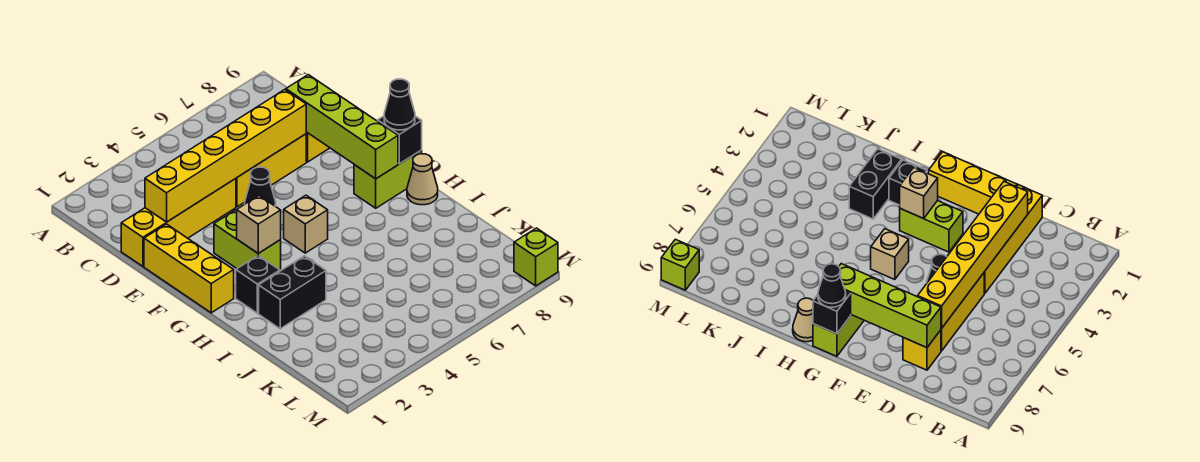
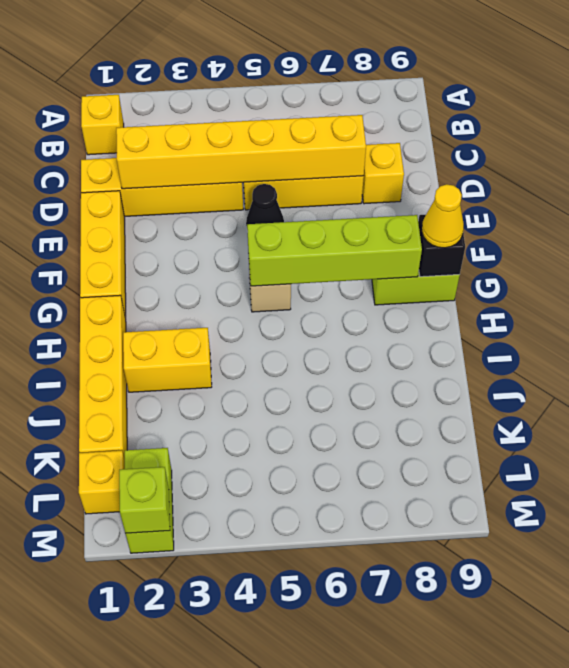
none -> yellow brick B1 level 1
lime brick D8:G8 level 2 -> lime brick G5:G8 level 2
lime brick F3:G3 level 1 -> lime brick L2:M2 level 1
tan brick G3 level 2 -> none
black cone G9 level 3 -> yellow cone G9 level 3
none -> yellow brick H1:K1 level 1
black brick H2 level 1 -> none
tan cone H9 level 1 -> none
black brick I2:I3 level 1 -> yellow brick I2:I3 level 1
none -> yellow brick L1 level 1
lime brick M9 level 1 -> lime brick M2 level 2

